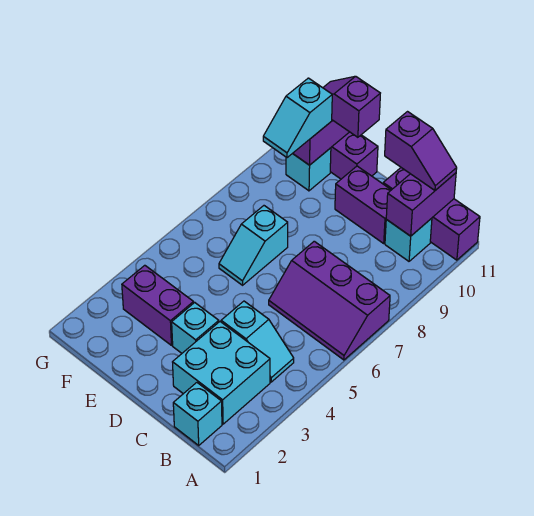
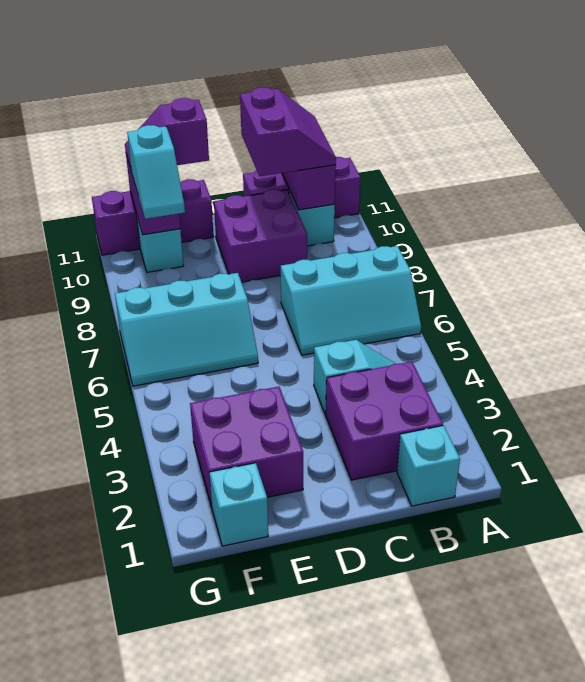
purple slope A6:C7 level 1 top 7 -> cyan slope A6:C7 level 1 top 7
cyan brick B2:C3 level 1 -> purple brick B2:C3 level 1
purple slope B11:C11 level 3 top C -> purple slope B10:C11 level 3 top C
purple brick C10:D10 level 1 -> purple brick C9:D10 level 1
cyan brick D3 level 1 -> cyan brick F1 level 1
purple brick E3:F3 level 1 -> purple brick E2:F3 level 1
cyan slope E6:E7 level 1 top 7 -> cyan slope E6:G7 level 1 top 7

